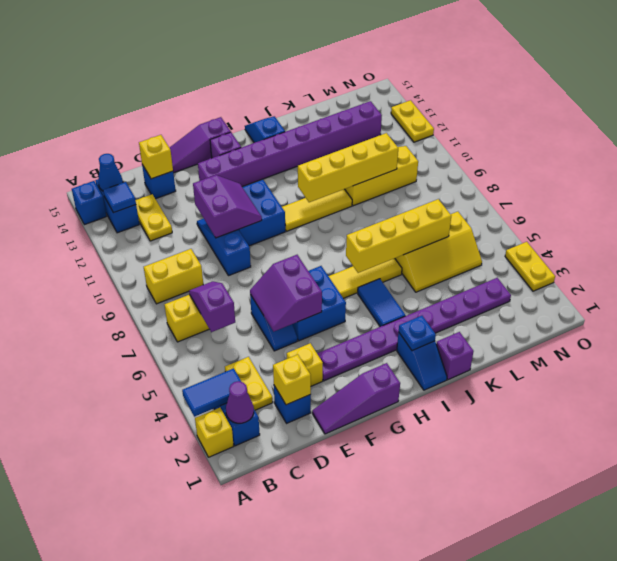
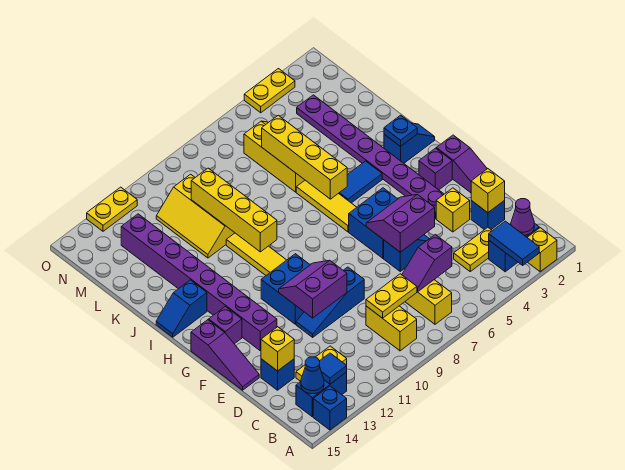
none -> yellow plate C8:C9 level 2
purple slope E5:F6 level 2 top F -> purple slope E5:F6 level 2 top E
purple brick J1 level 1 -> purple brick G2 level 1

